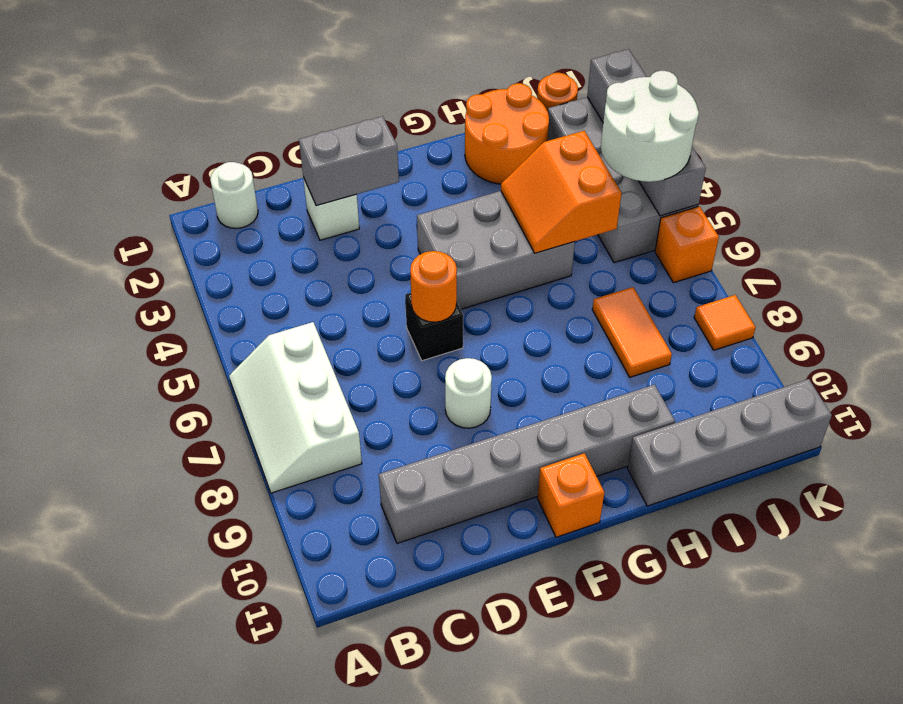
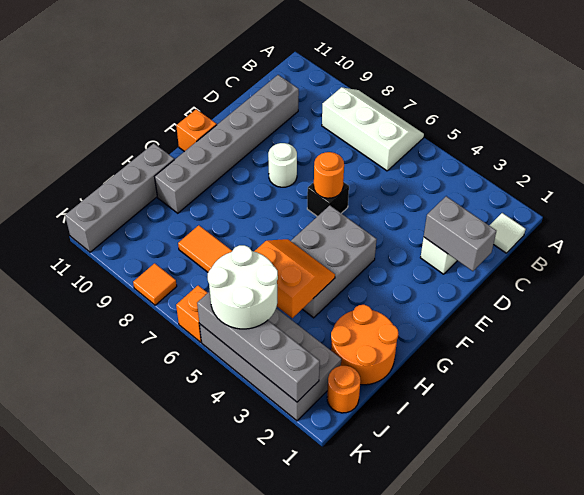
white round brick B1 level 1 -> white tile B1 level 1
grey brick D2:E2 level 2 -> grey brick D1:D2 level 2

